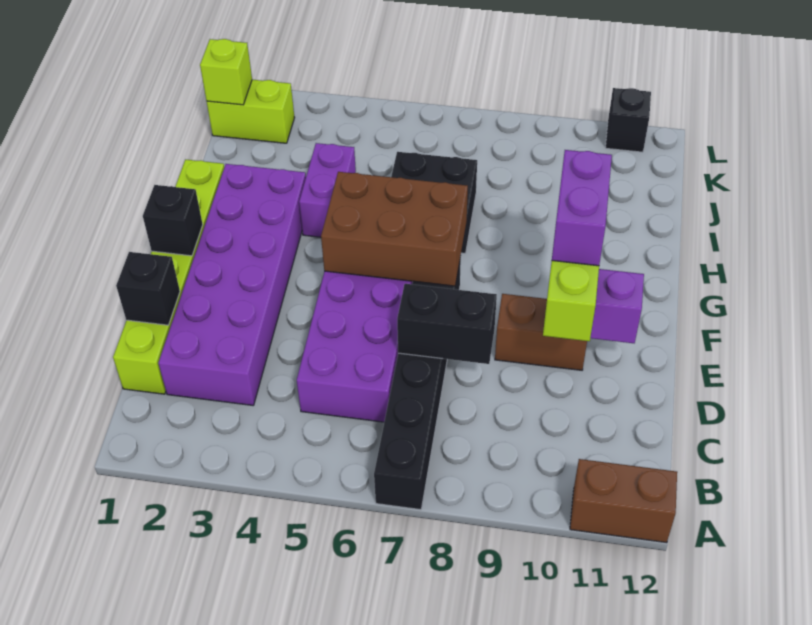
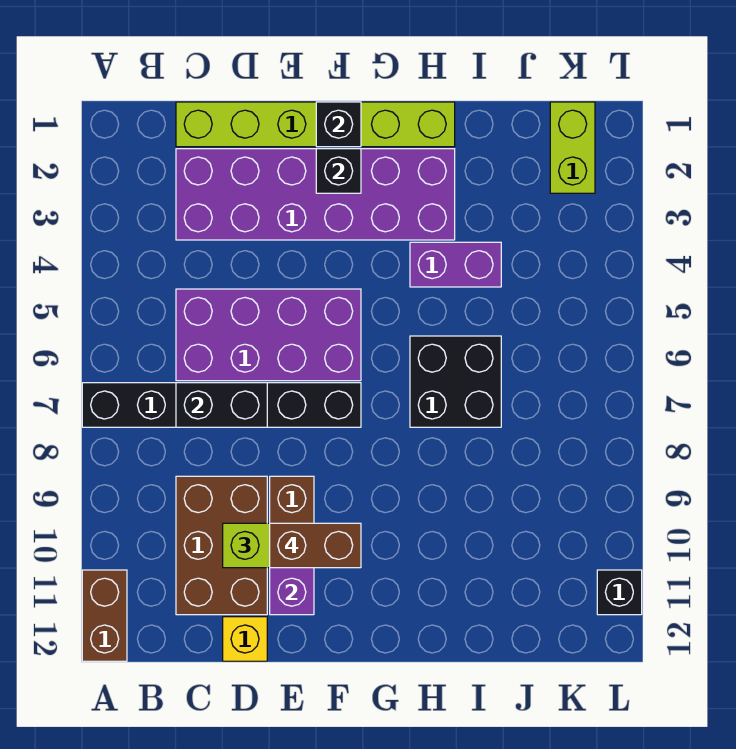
black brick D1 level 2 -> black brick F2 level 2
black brick D7:D8 level 2 -> black brick C7:D7 level 2
none -> yellow brick D12 level 1
purple brick E10:F10 level 4 -> brown brick E10:F10 level 4
brown brick F5:G7 level 2 -> brown brick C9:D11 level 1
lime brick K1 level 2 -> none

